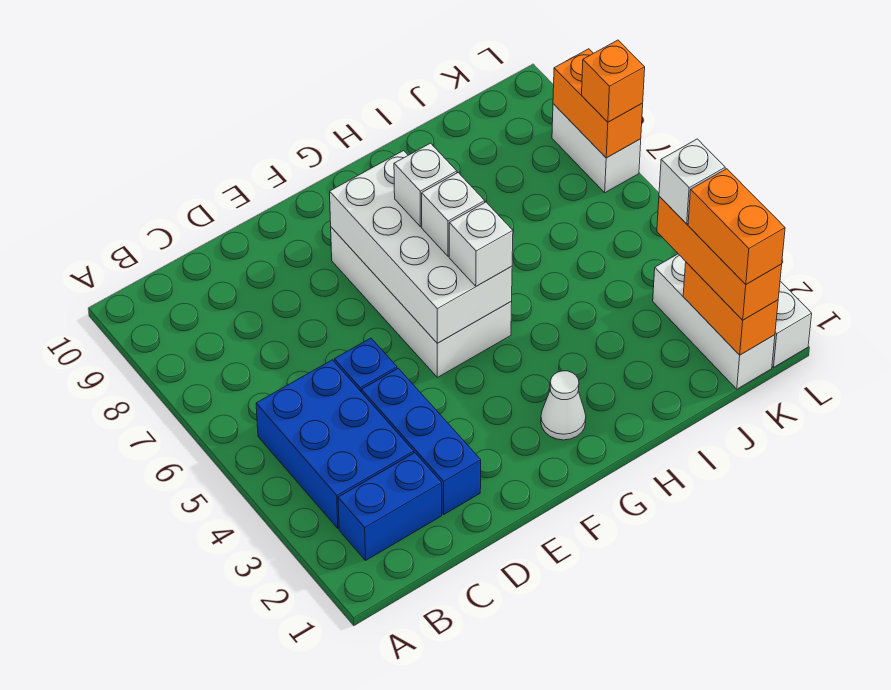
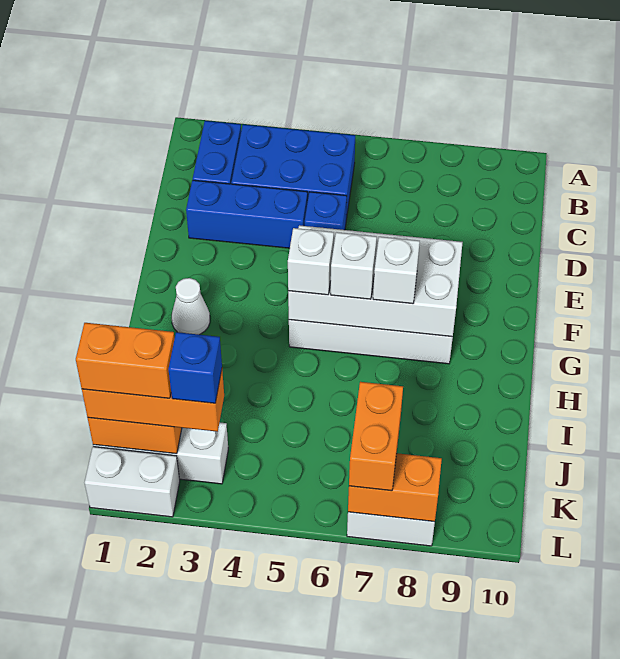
white brick K3 level 4 -> blue brick K3 level 4
orange brick L7 level 3 -> orange brick K7:L7 level 3

